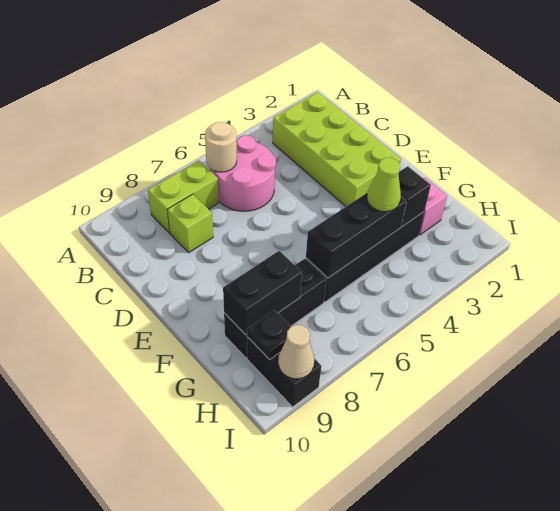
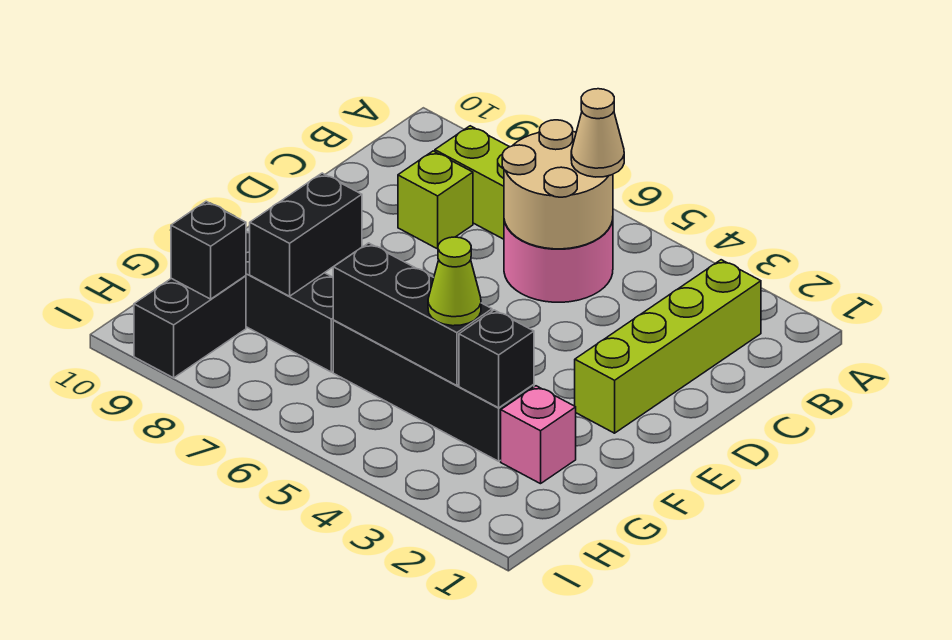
lime brick B2:E3 level 1 -> lime brick B2:E2 level 1
tan round brick B6 level 2 -> tan round brick B5:C6 level 2
black brick G8:G9 level 2 -> black brick F8:G8 level 2
black plate H9 level 2 -> black brick H9 level 2
tan cone I9 level 2 -> tan cone B5 level 3

